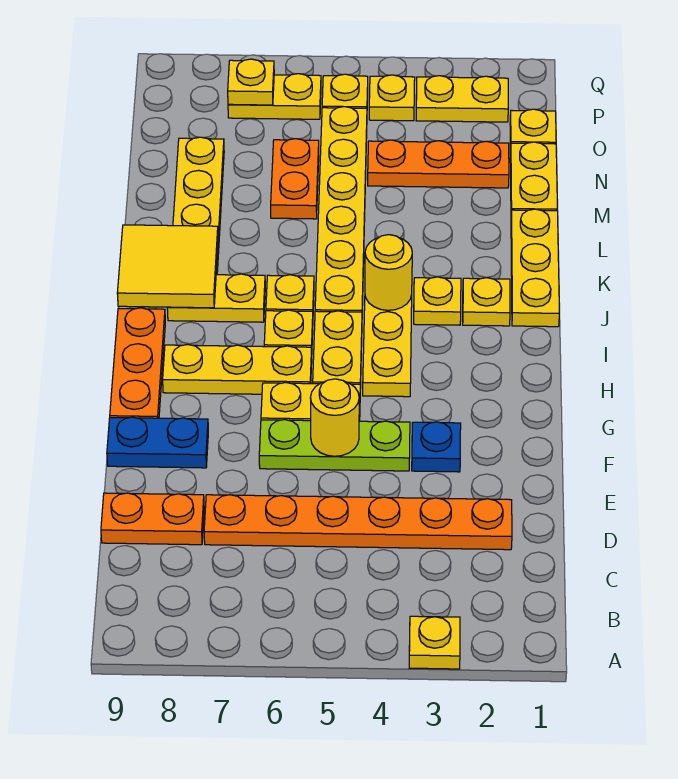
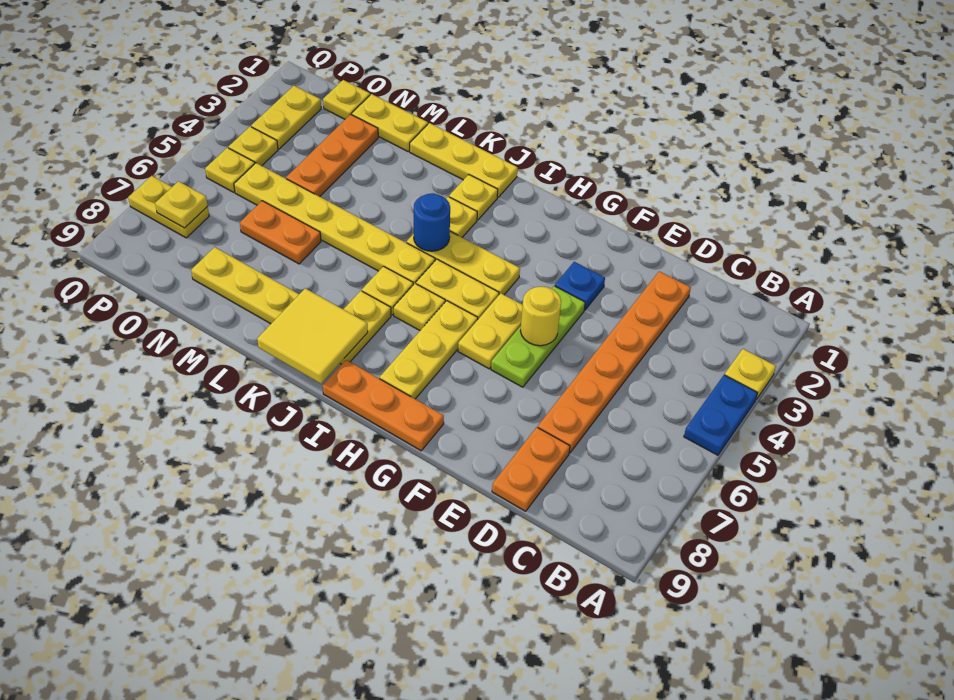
blue plate F8:F9 level 1 -> blue plate A4:A5 level 1
yellow round brick J4 level 2 -> blue round brick J4 level 2
yellow plate P6:P7 level 1 -> yellow plate P7:Q7 level 1

